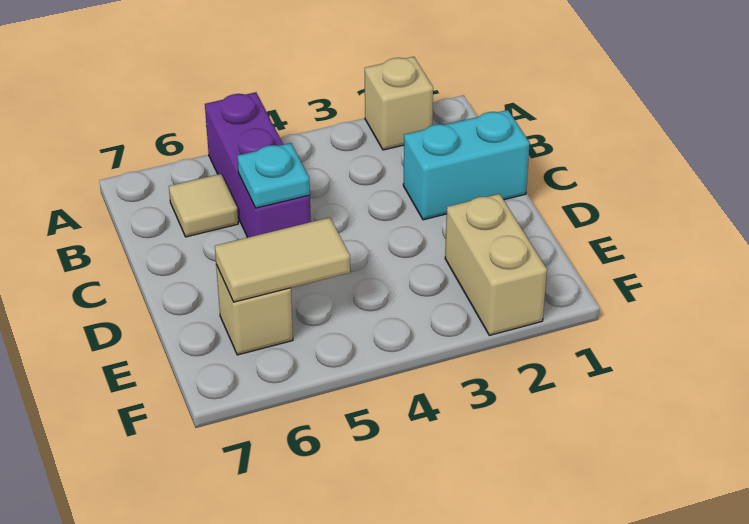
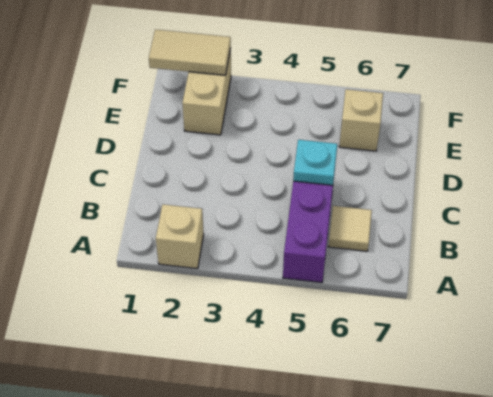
cyan brick C1:C2 level 1 -> none
tan tile E5:E6 level 2 -> tan tile F1:F2 level 2

